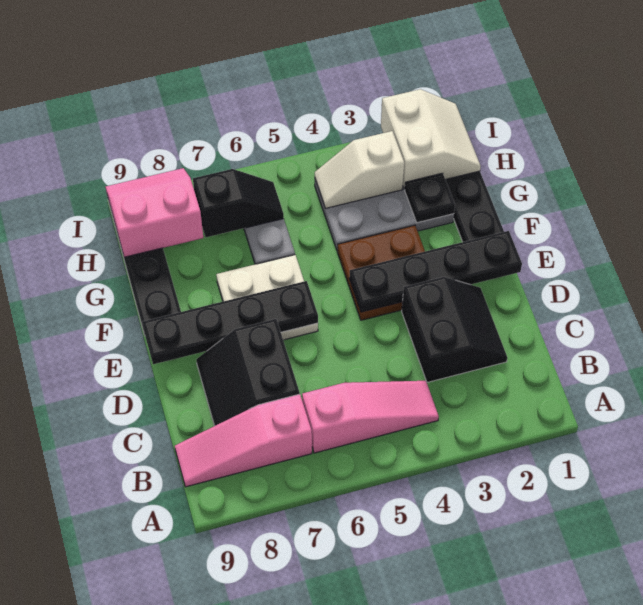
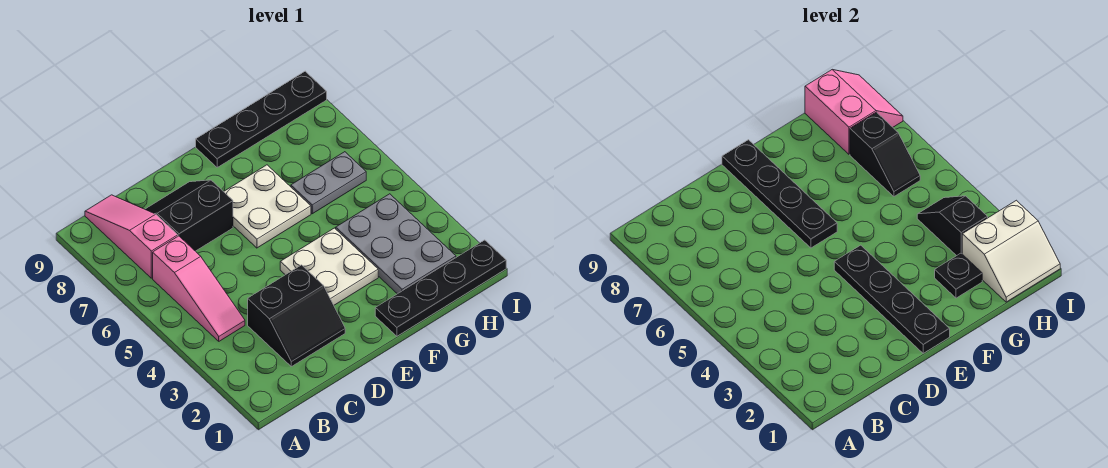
brown plate E3:F4 level 1 -> white plate E3:F4 level 1
white slope H3:H4 level 2 top 3 -> black slope H3:H4 level 2 top 3

